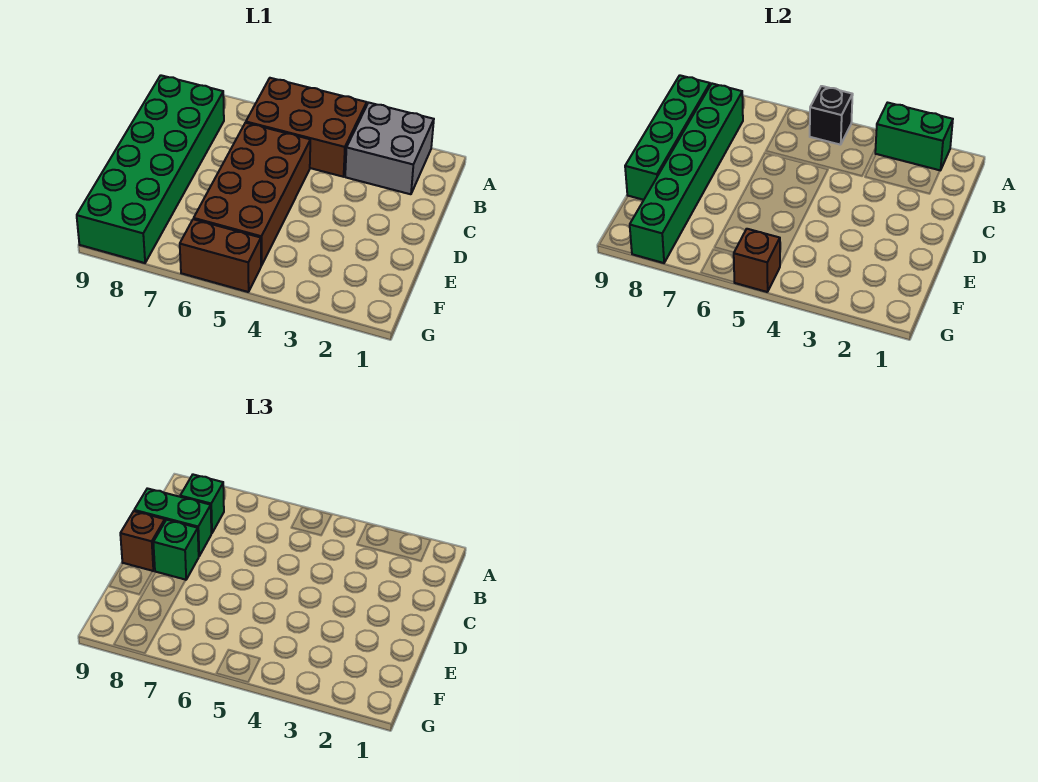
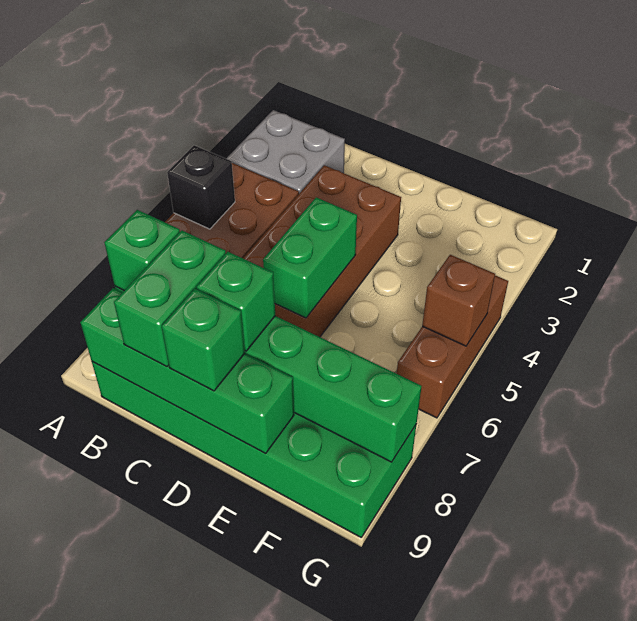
green brick A2:A3 level 2 -> green brick D5:D6 level 2
brown brick C5:F6 level 1 -> brown brick C3:D6 level 1
brown brick D9 level 3 -> green brick D9 level 3
brown brick G5:G6 level 1 -> brown brick G4:G6 level 1

